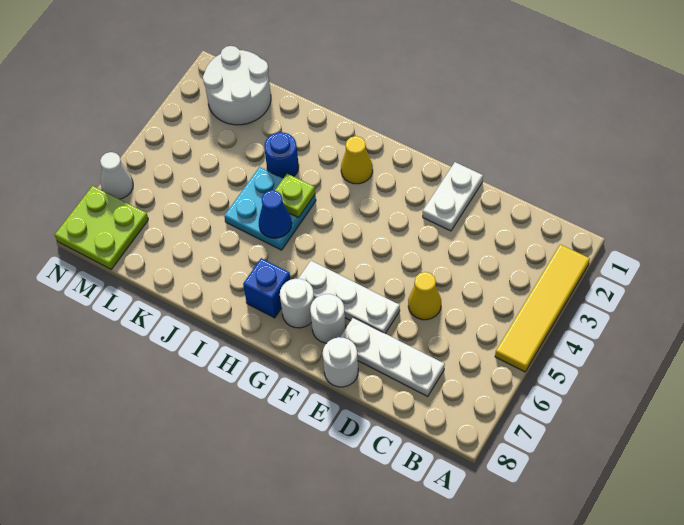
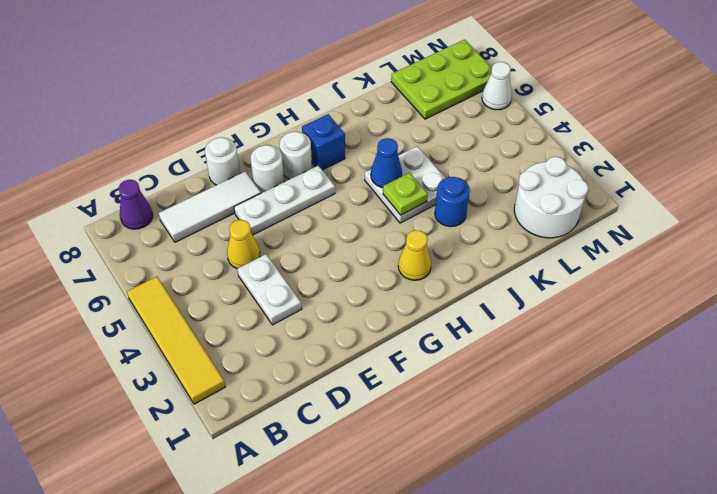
none -> purple cone B8 level 1
white plate C7:E7 level 1 -> white tile C7:E7 level 1
white plate E1:E2 level 1 -> white plate D3:D4 level 1
cyan plate I4:J5 level 1 -> white plate I4:J5 level 1
lime plate M7:N8 level 1 -> lime plate L7:N8 level 1

